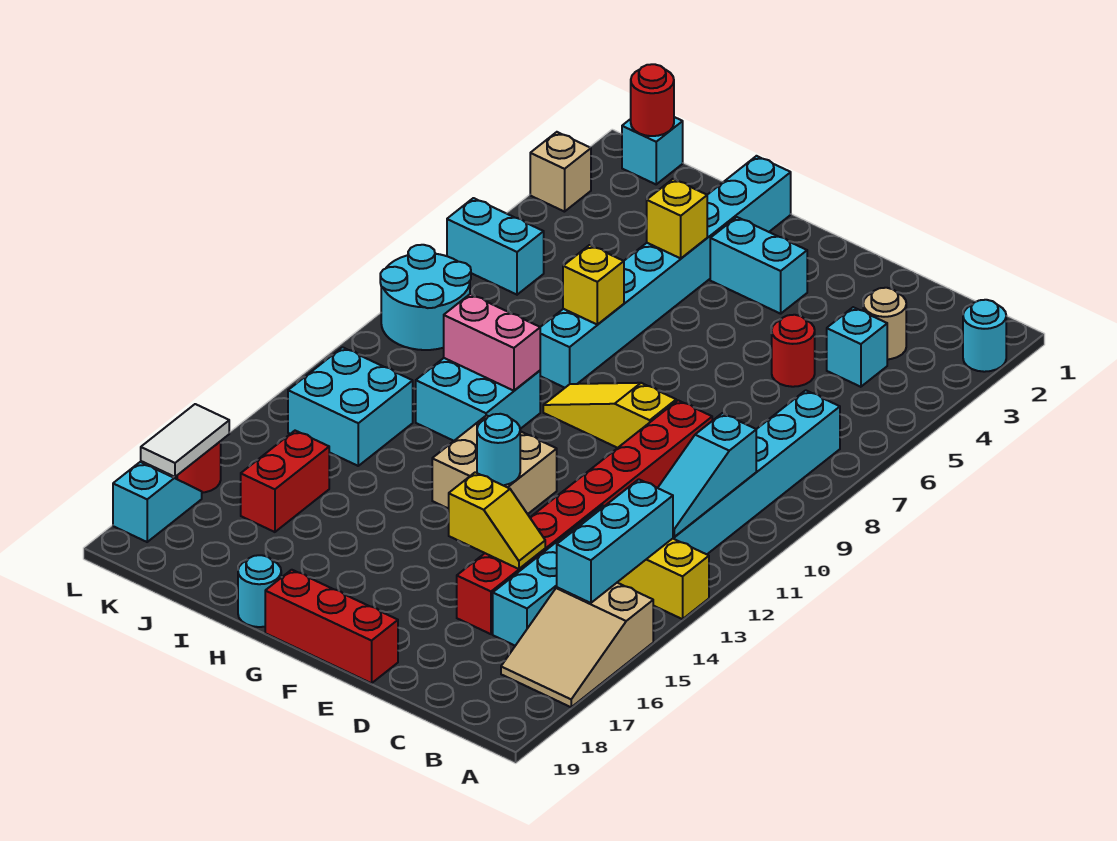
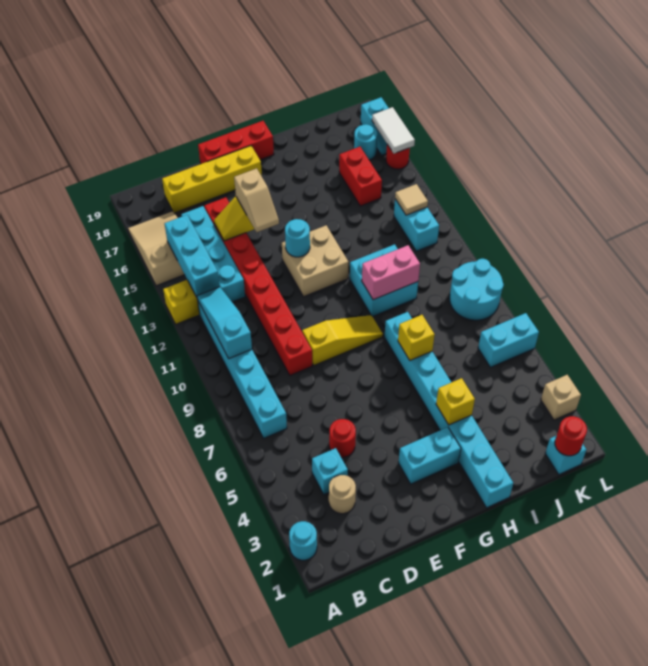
none -> yellow brick C18:F18 level 1
none -> tan slope E14:E15 level 3 top 15
cyan round brick H19 level 1 -> cyan round brick K17 level 1
cyan brick J12:K13 level 1 -> cyan brick K12:K13 level 1
none -> tan tile K13 level 2

